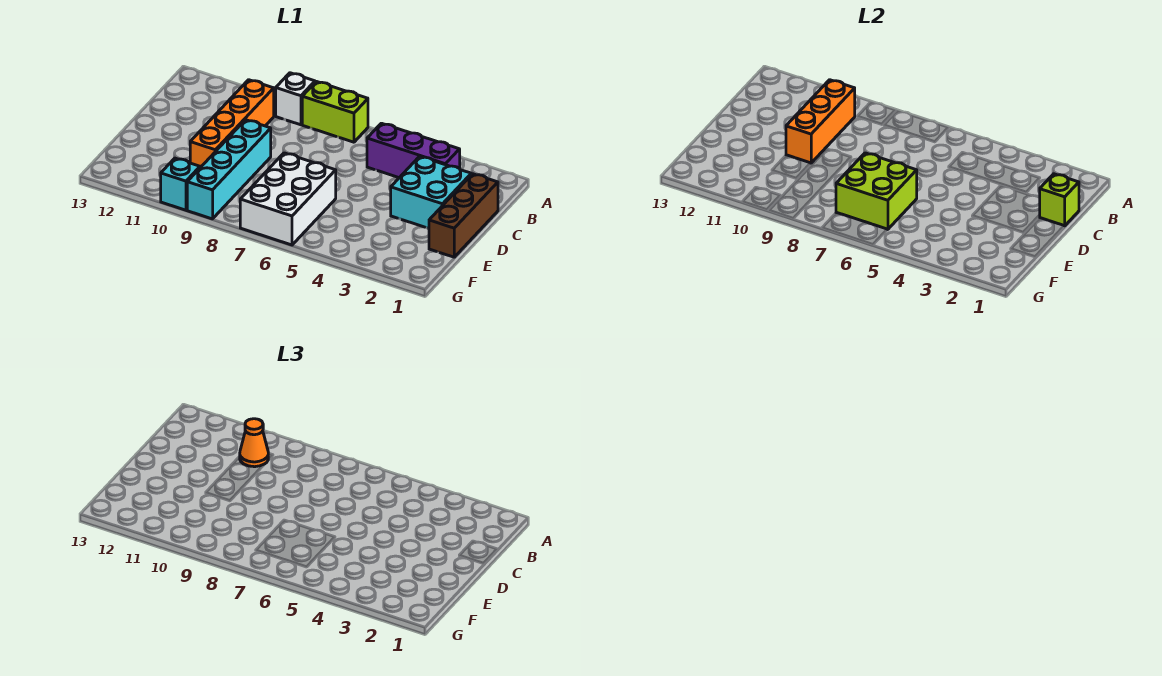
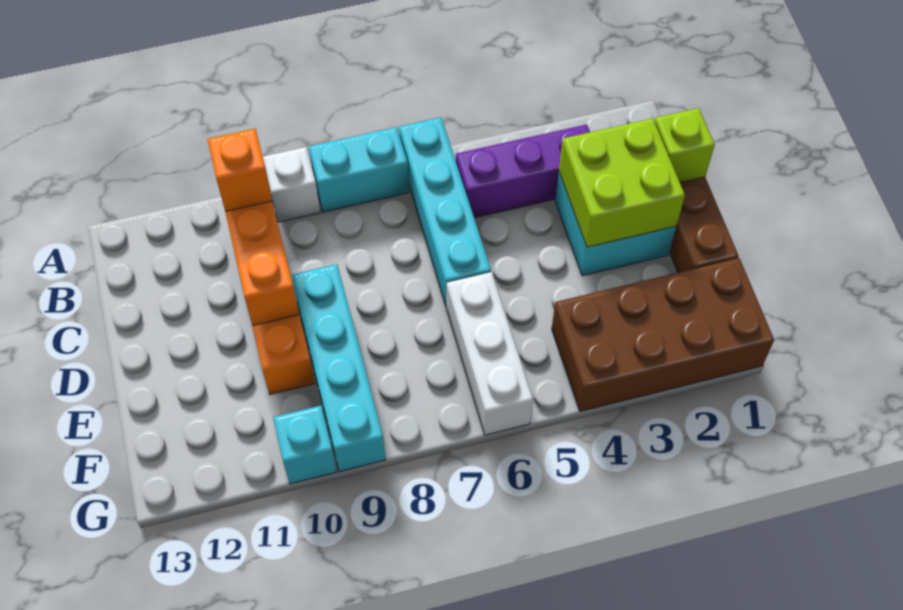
none -> cyan brick A6:D6 level 1
lime brick A7:A8 level 1 -> cyan brick A7:A8 level 1
orange cone B10 level 3 -> orange brick B10 level 3
white brick E6:G7 level 1 -> white brick E6:G6 level 1
lime brick E6:F7 level 2 -> lime brick C2:D3 level 2
none -> brown brick F1:G4 level 1

